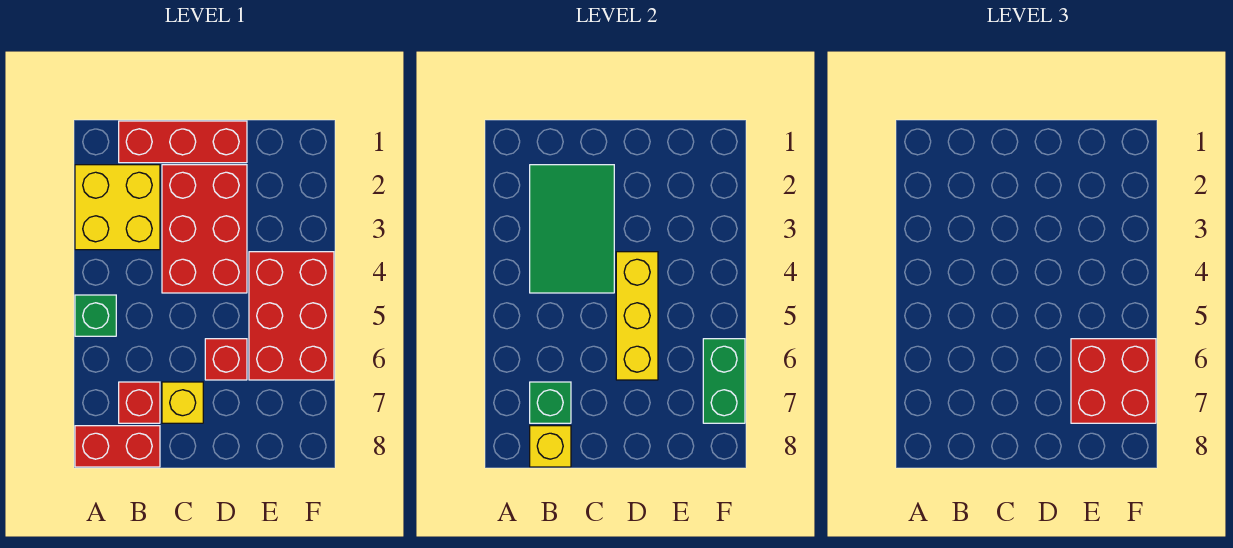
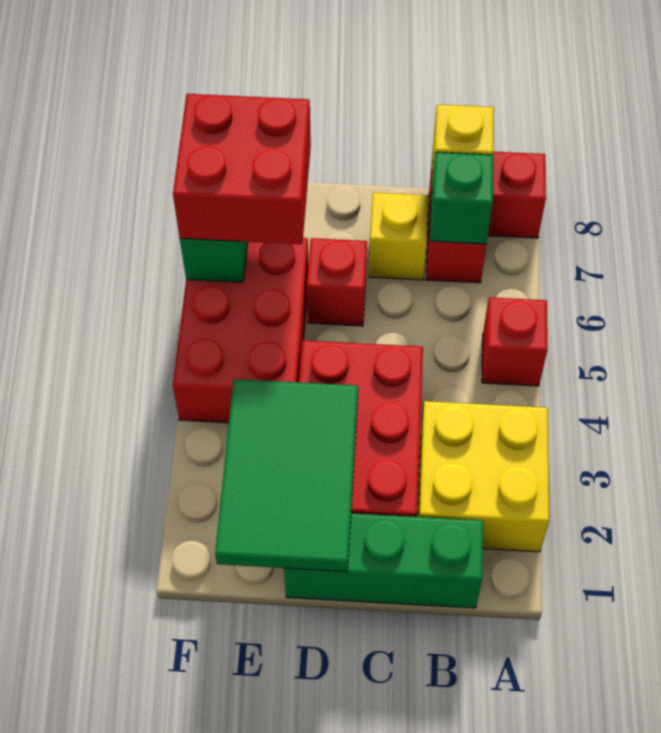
green brick A5 level 1 -> red brick A5 level 1
red brick B1:D1 level 1 -> green brick B1:D1 level 1
green tile B2:C4 level 2 -> green tile D1:E3 level 2
yellow brick D4:D6 level 2 -> none

